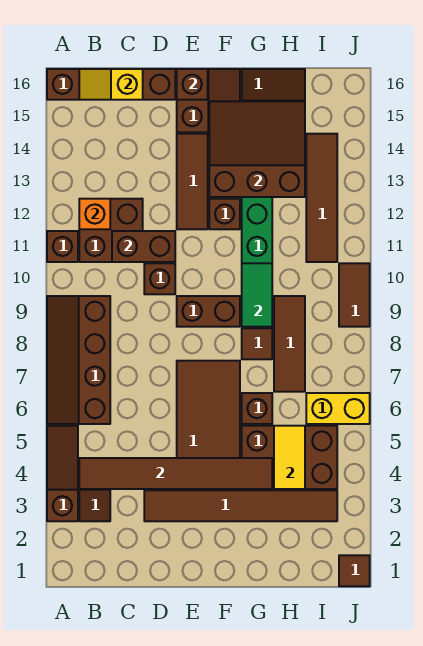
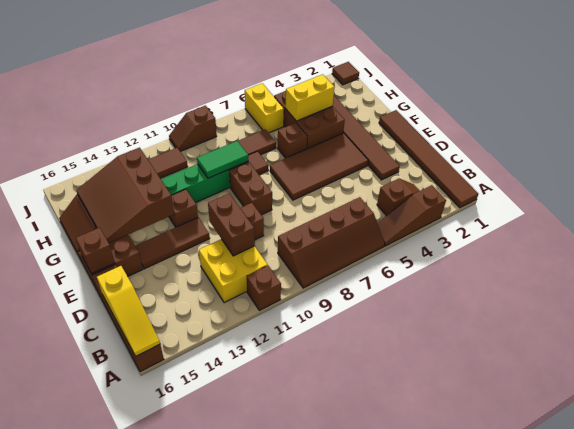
brown tile B4:G4 level 2 -> brown tile A1:F1 level 1
brown brick B11:C12 level 1 -> yellow brick B11:C12 level 1
orange brick B12 level 2 -> none
yellow slope B16:C16 level 2 top C -> yellow slope A16:C16 level 2 top C
yellow tile H4:H5 level 2 -> yellow brick H4:H5 level 2
brown tile J9:J10 level 1 -> brown slope J9:J10 level 1 top 9

